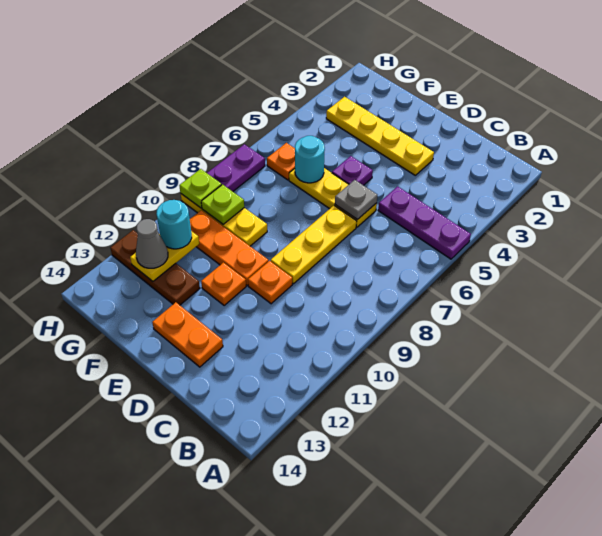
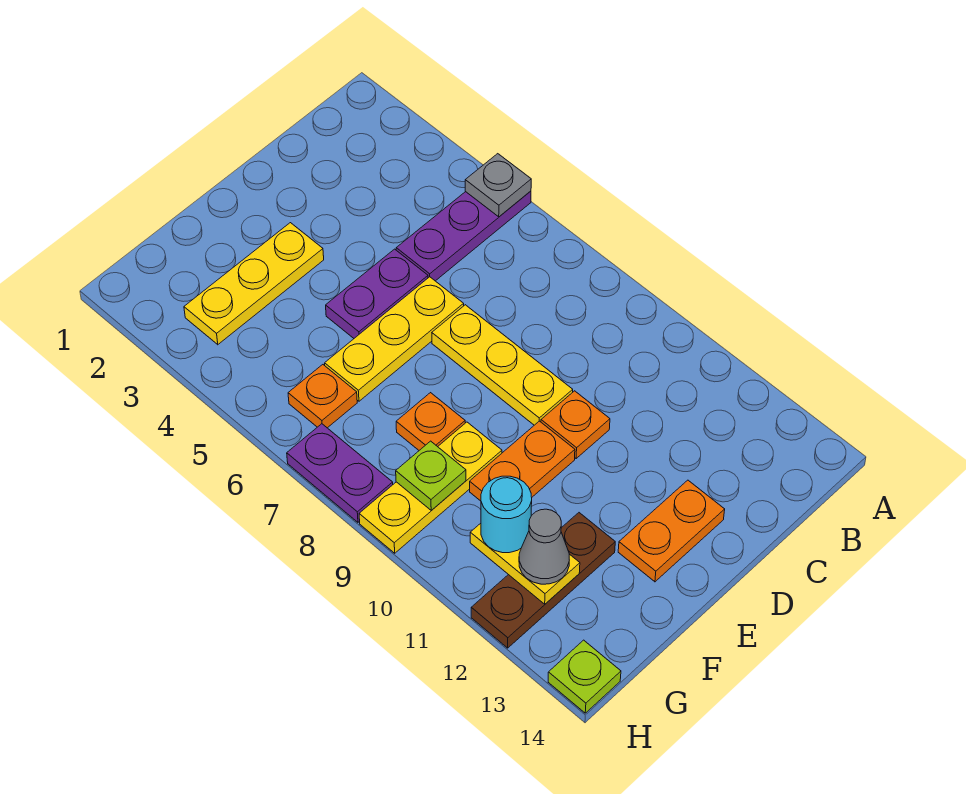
yellow plate D3:G3 level 1 -> yellow plate E3:G3 level 1
grey plate D6 level 2 -> grey plate A5 level 2
purple plate E5 level 1 -> purple plate D5:E5 level 1
orange plate E10:G10 level 1 -> orange plate E10:F10 level 1
orange plate E11 level 1 -> orange plate F8 level 1
cyan round brick F6 level 2 -> none
lime plate H9 level 2 -> lime plate H14 level 1

